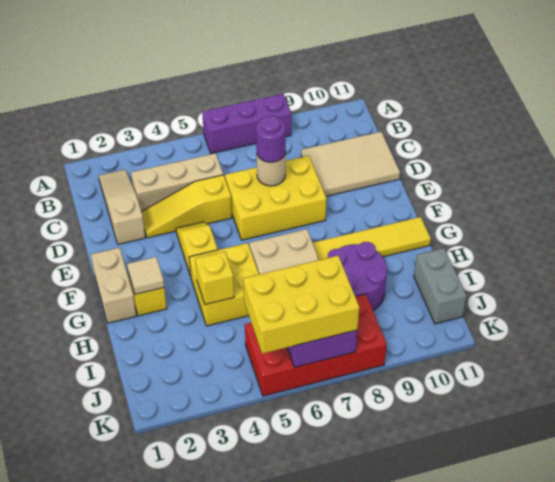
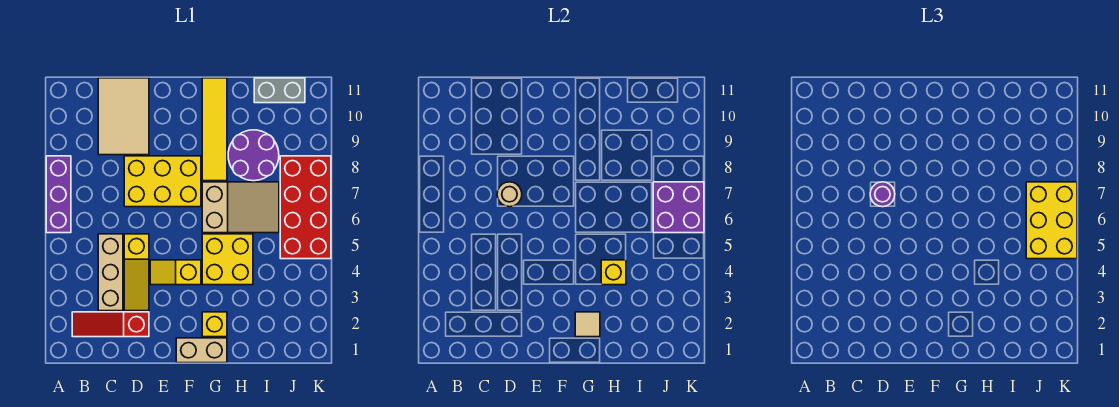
tan slope B2:D2 level 1 top D -> red slope B2:D2 level 1 top D
yellow brick D6:E8 level 1 -> yellow brick D7:F8 level 1

